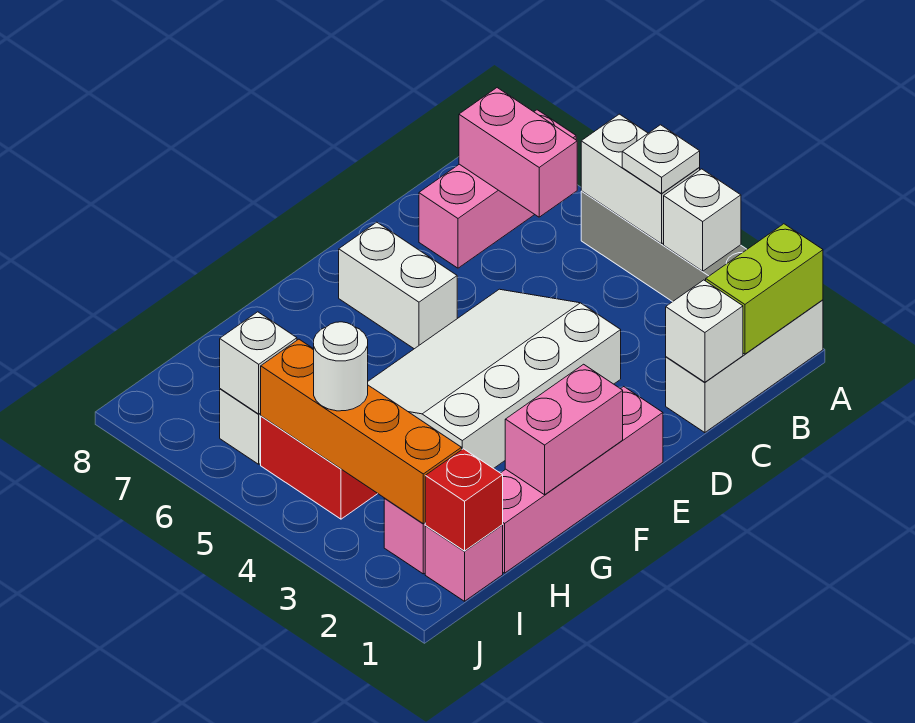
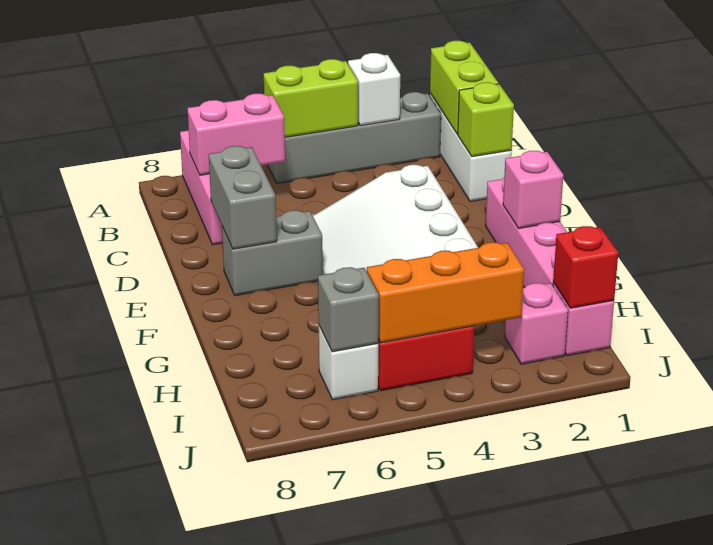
white brick A4:A5 level 2 -> lime brick A4:A5 level 2
white plate A4 level 3 -> none
white brick C1 level 2 -> lime brick C1 level 2
none -> grey brick D7:E7 level 2
white brick E6:E7 level 1 -> grey brick E6:E7 level 1
pink brick F1:G1 level 2 -> pink brick F1 level 2
orange brick I2:I5 level 2 -> orange brick I3:I5 level 2
white round brick I4 level 3 -> none
white brick I6 level 2 -> grey brick I6 level 2

